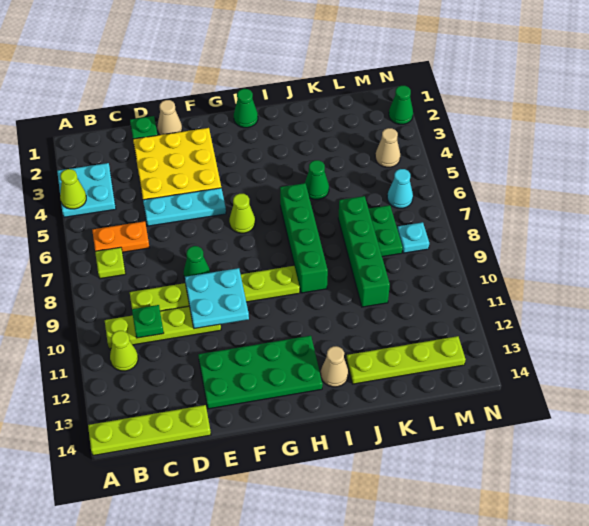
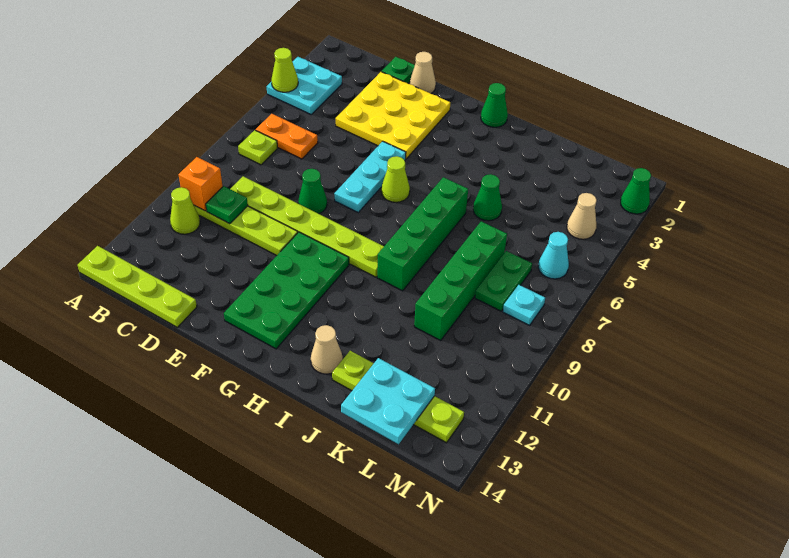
none -> orange brick B10 level 2
cyan plate D5:F5 level 1 -> cyan plate F5:F7 level 1
cyan plate E9:F10 level 2 -> cyan plate K13:L14 level 2
green plate E12:H13 level 1 -> green plate F10:G13 level 1

